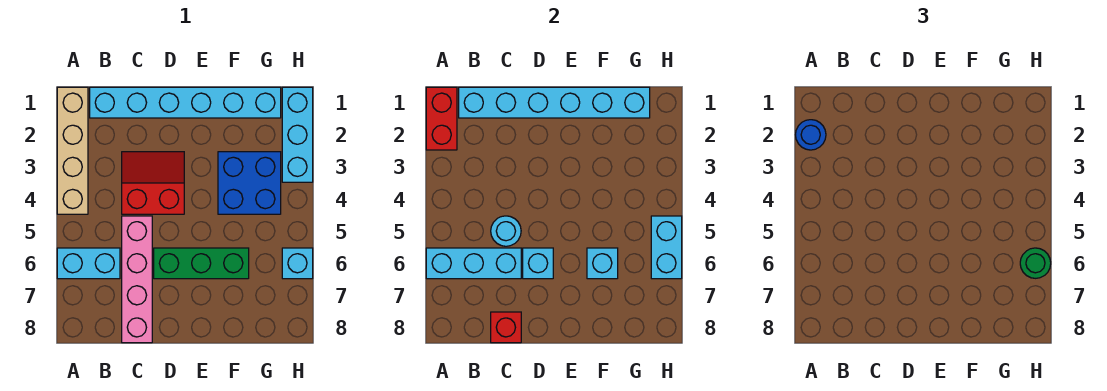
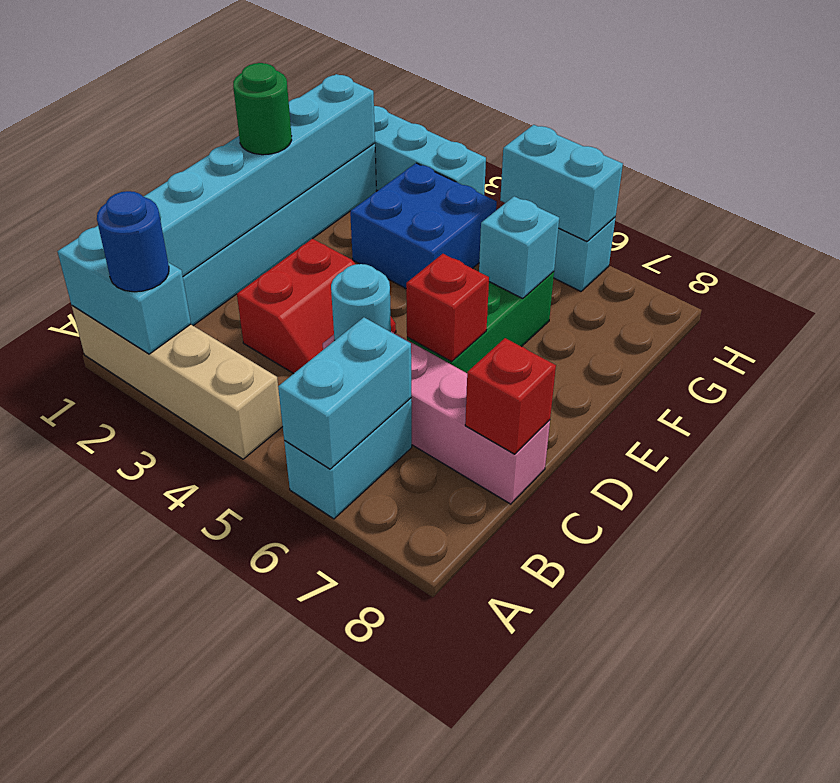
red brick A1:A2 level 2 -> cyan brick A1:A2 level 2
cyan brick A6:C6 level 2 -> cyan brick A6:B6 level 2
red slope C3:D4 level 1 top 4 -> red slope C3:D4 level 1 top 3
cyan brick D6 level 2 -> red brick D6 level 2
green round brick H6 level 3 -> green round brick E1 level 3

